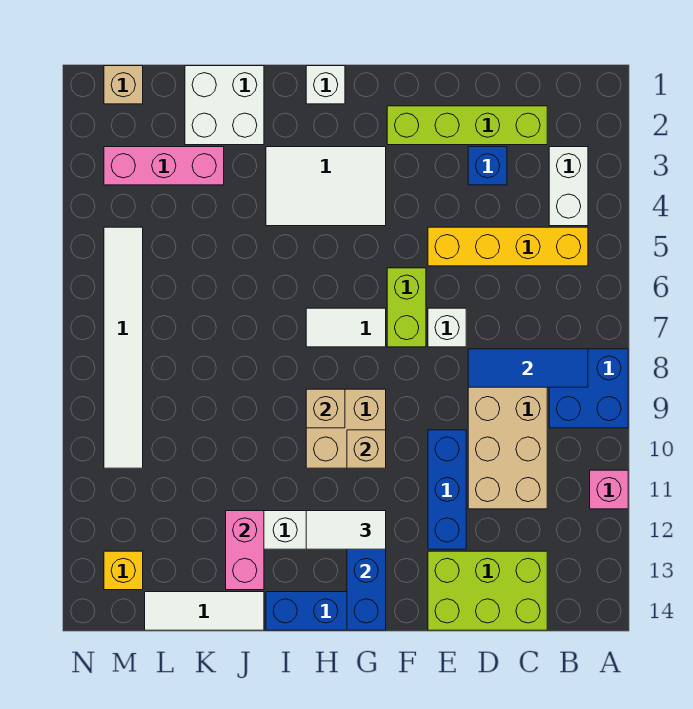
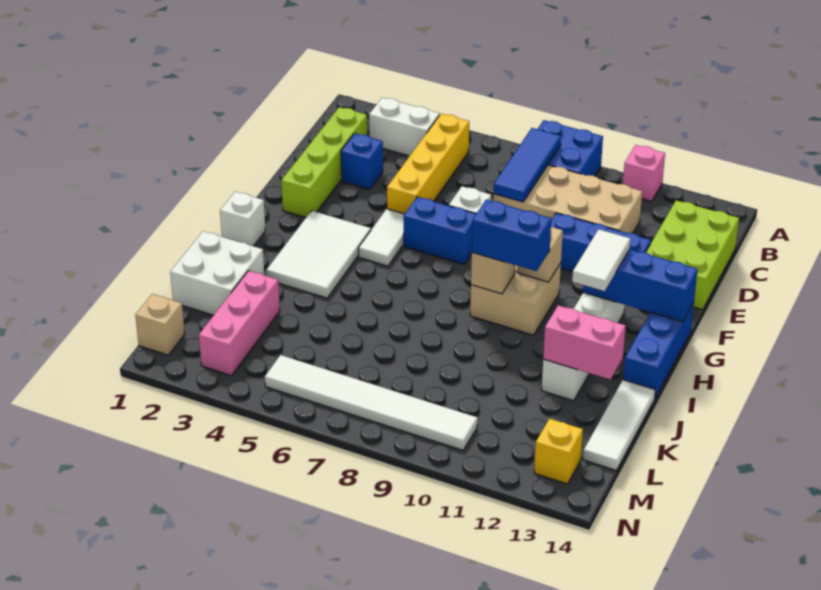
lime brick F6:F7 level 1 -> blue brick F6:F7 level 1
white tile G7:H7 level 1 -> white tile F5:G5 level 1
none -> blue brick H9:H10 level 3

